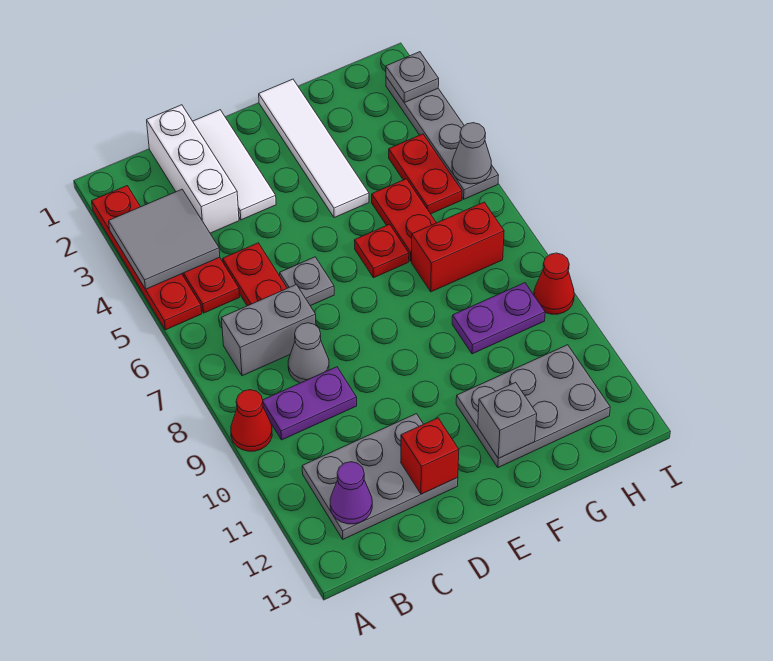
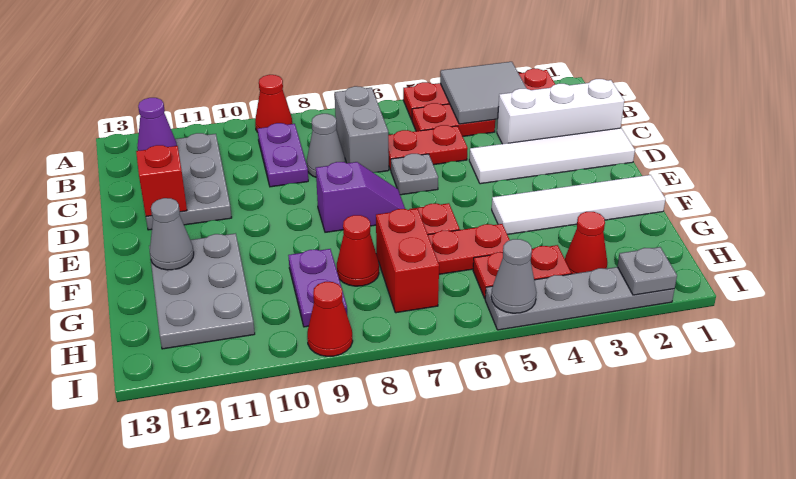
white tile D1:D3 level 1 -> white tile D1:D4 level 1
none -> purple slope E7:E8 level 1 top 8
grey brick F12 level 2 -> grey cone F12 level 2
none -> red cone G8 level 1
none -> red cone H3 level 1

